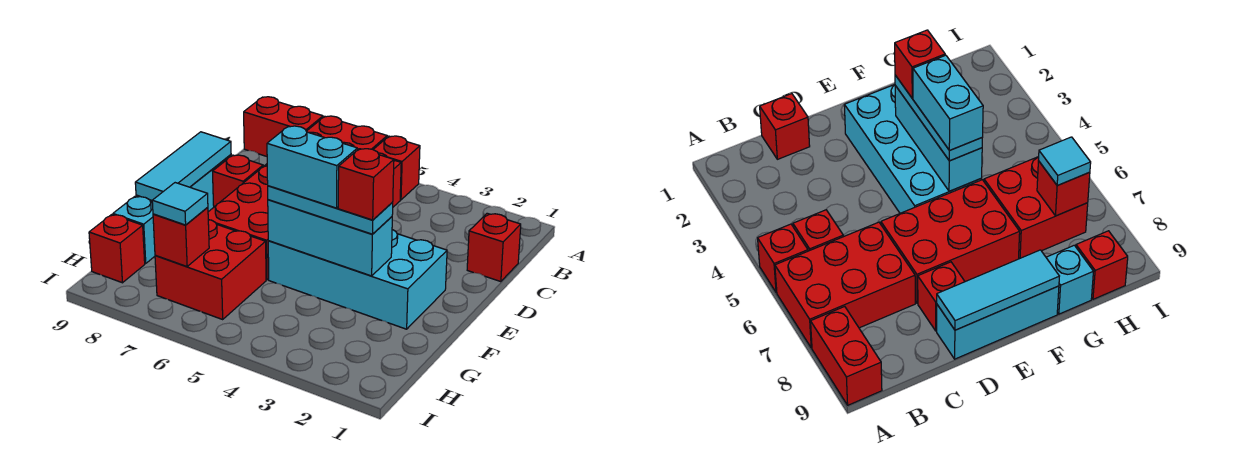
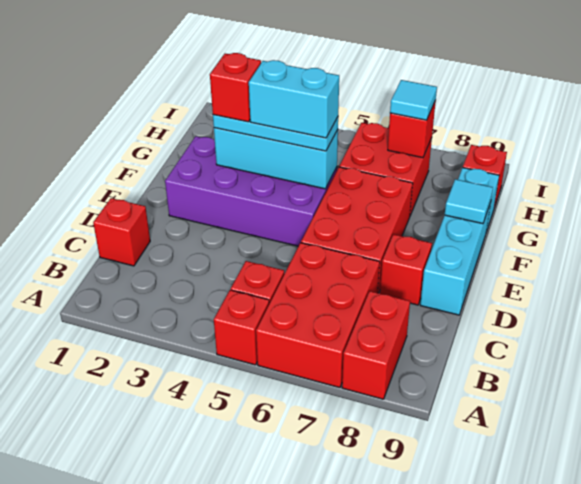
red brick A8:A9 level 1 -> red brick A8:B8 level 1
cyan tile D9:F9 level 2 -> cyan tile F9 level 2
cyan brick E2:F5 level 1 -> purple brick E2:F5 level 1

